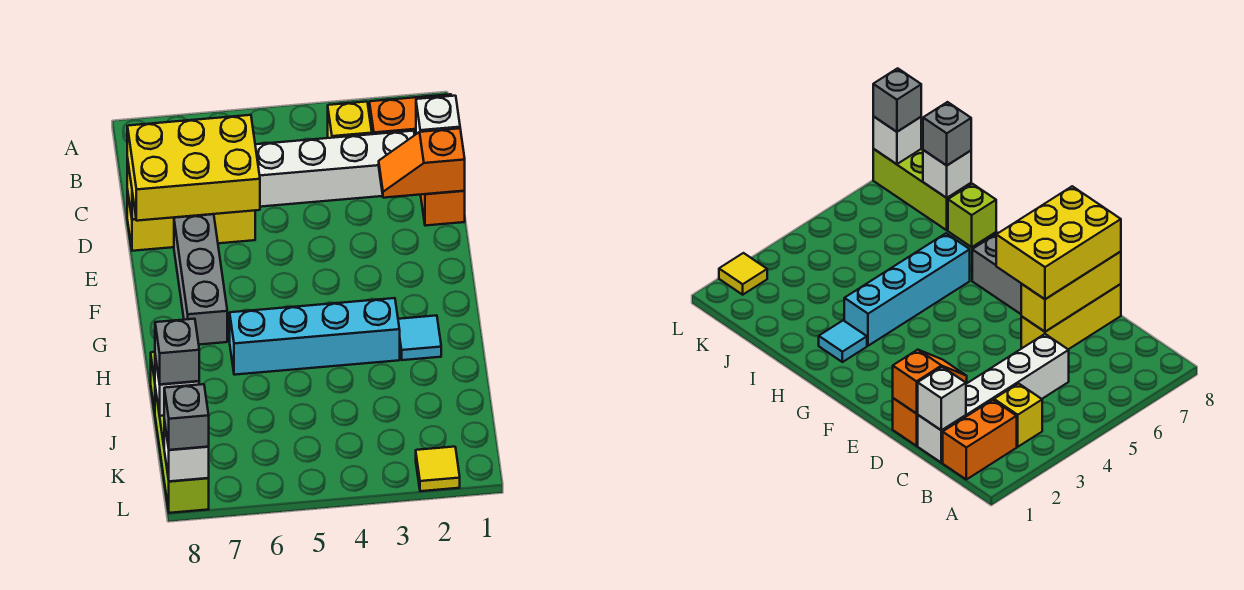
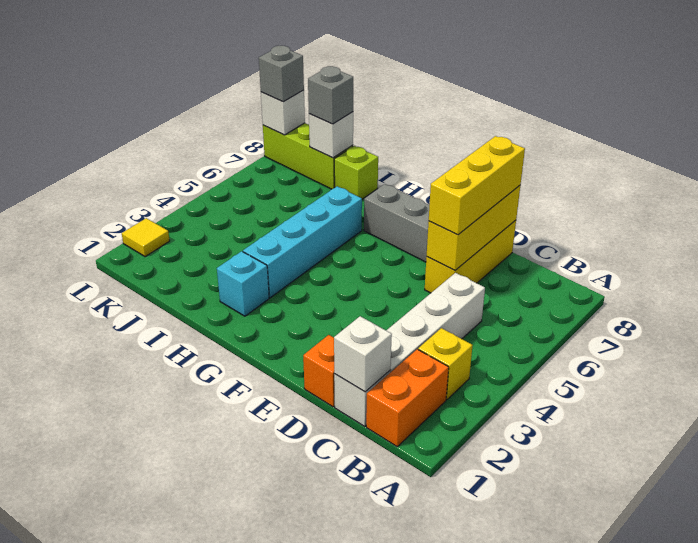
orange slope D1:D2 level 2 top 1 -> none
yellow brick D6:E8 level 3 -> yellow brick D6:D8 level 3
cyan tile H2 level 1 -> cyan brick H2 level 1

